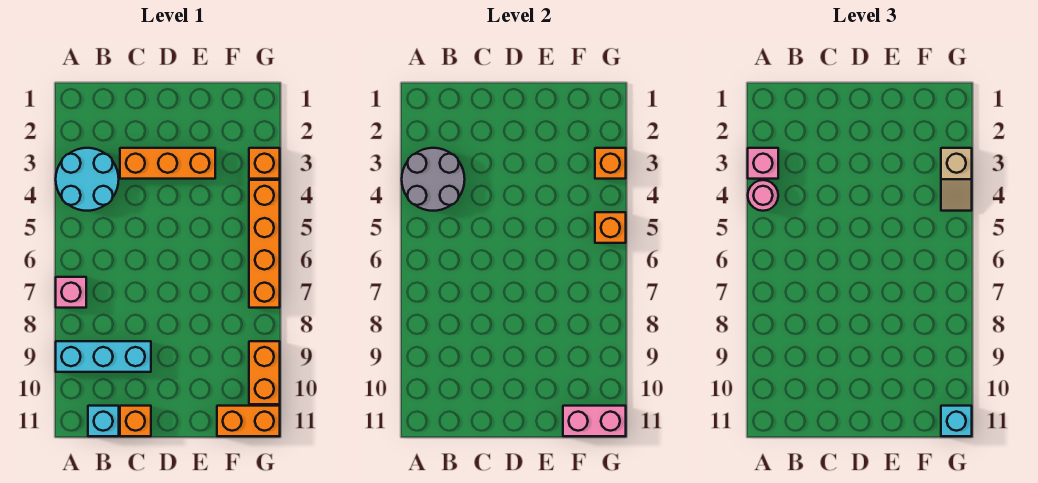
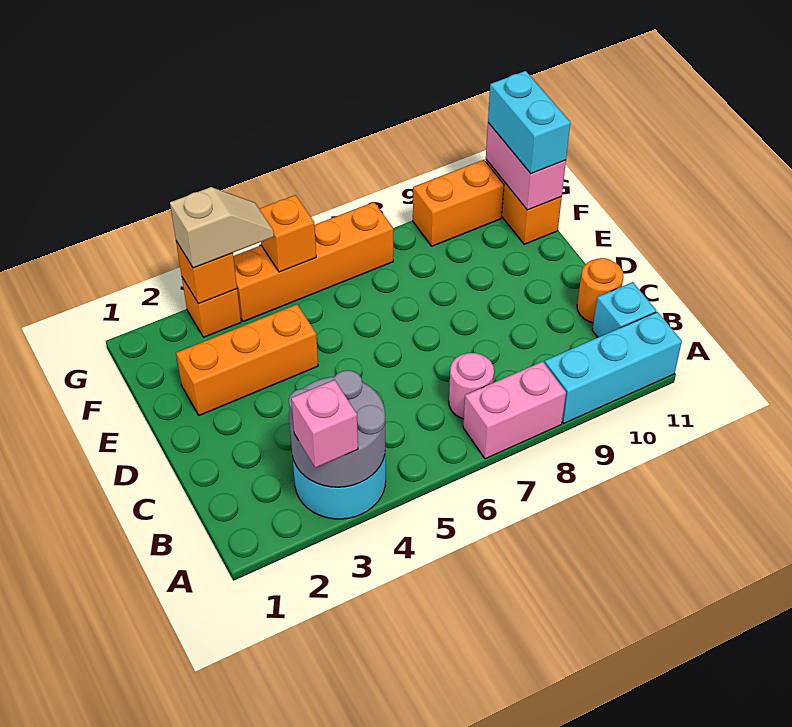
pink round brick A4 level 3 -> pink round brick B7 level 1
pink brick A7 level 1 -> pink brick A7:A8 level 1
cyan brick A9:C9 level 1 -> cyan brick A9:A11 level 1
orange brick C3:E3 level 1 -> orange brick E2:E4 level 1
orange brick C11 level 1 -> orange round brick C11 level 1
cyan brick G11 level 3 -> cyan brick F11:G11 level 3

